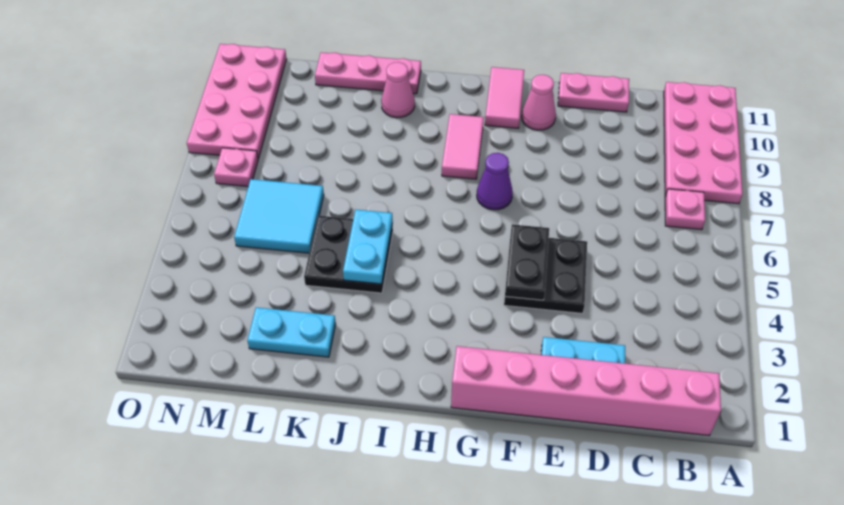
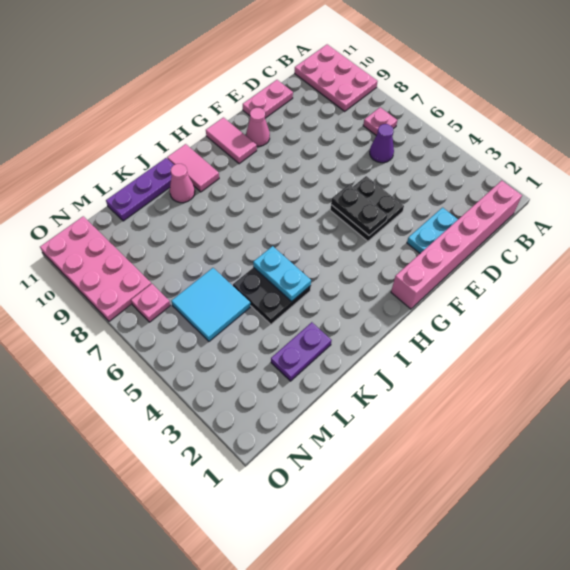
pink plate A8:B11 level 1 -> pink plate A9:B11 level 1
purple cone G7 level 1 -> purple cone C6 level 1
pink tile H8:H9 level 1 -> pink tile I10:I11 level 1
pink plate J11:L11 level 1 -> purple plate J11:L11 level 1
cyan plate K2:L2 level 1 -> purple plate K2:L2 level 1

